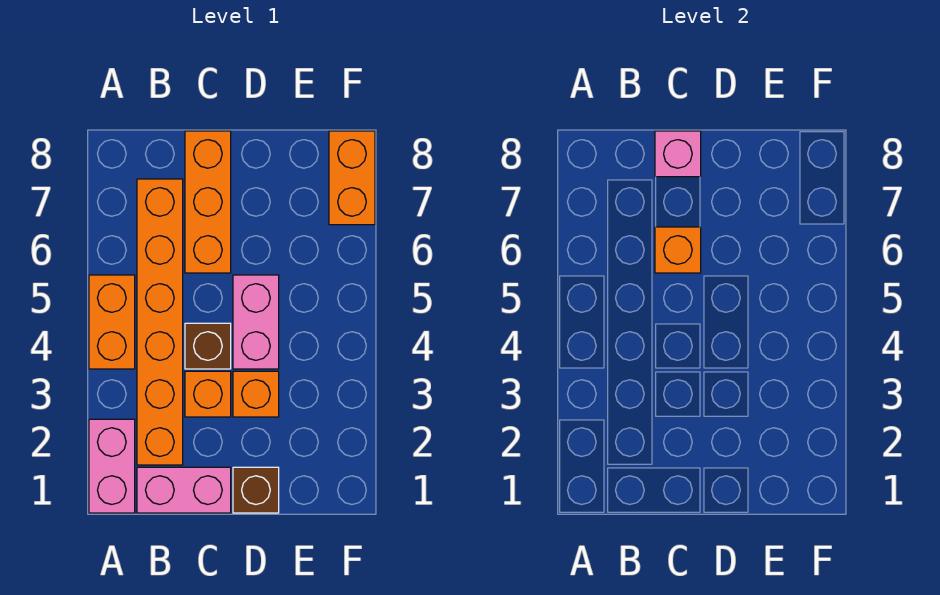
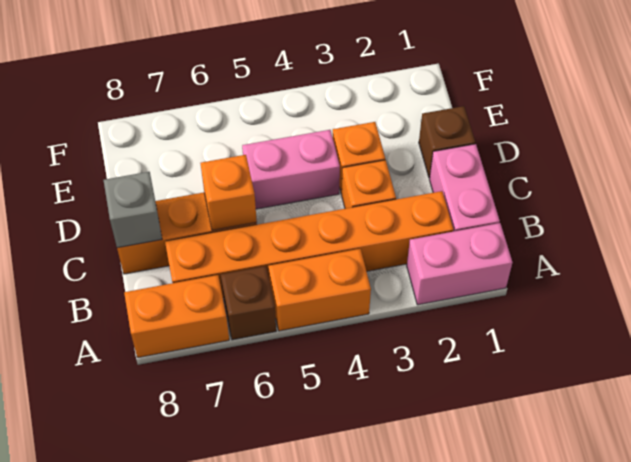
brown brick C4 level 1 -> brown brick A6 level 1
pink brick C8 level 2 -> grey brick C8 level 2
orange brick F7:F8 level 1 -> orange brick A7:A8 level 1

